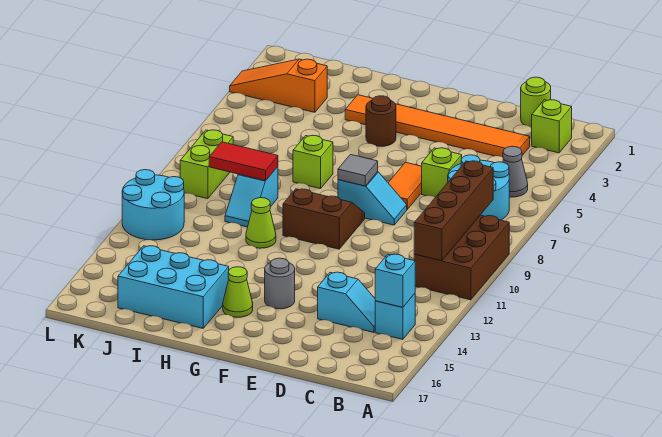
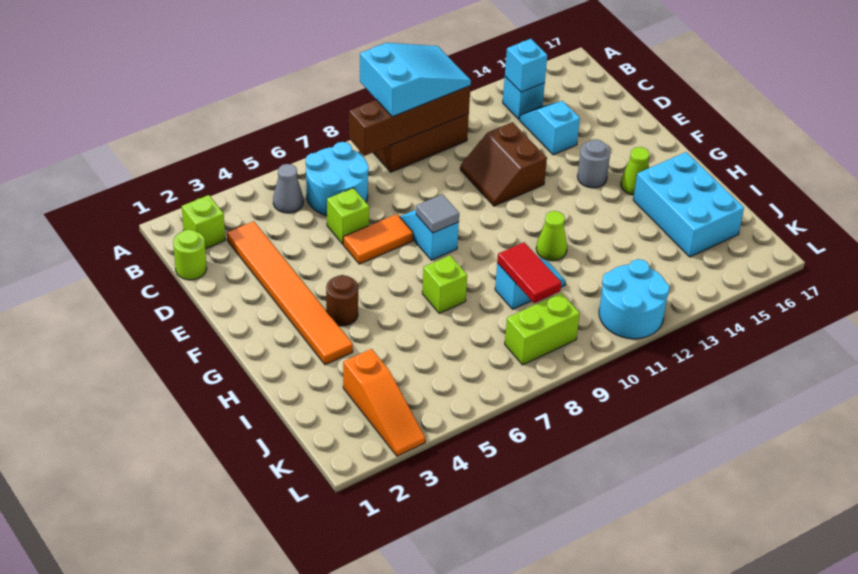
none -> cyan slope A9:B11 level 3 top 9
brown slope F9:G10 level 1 top 10 -> brown slope D11:E12 level 1 top 12

